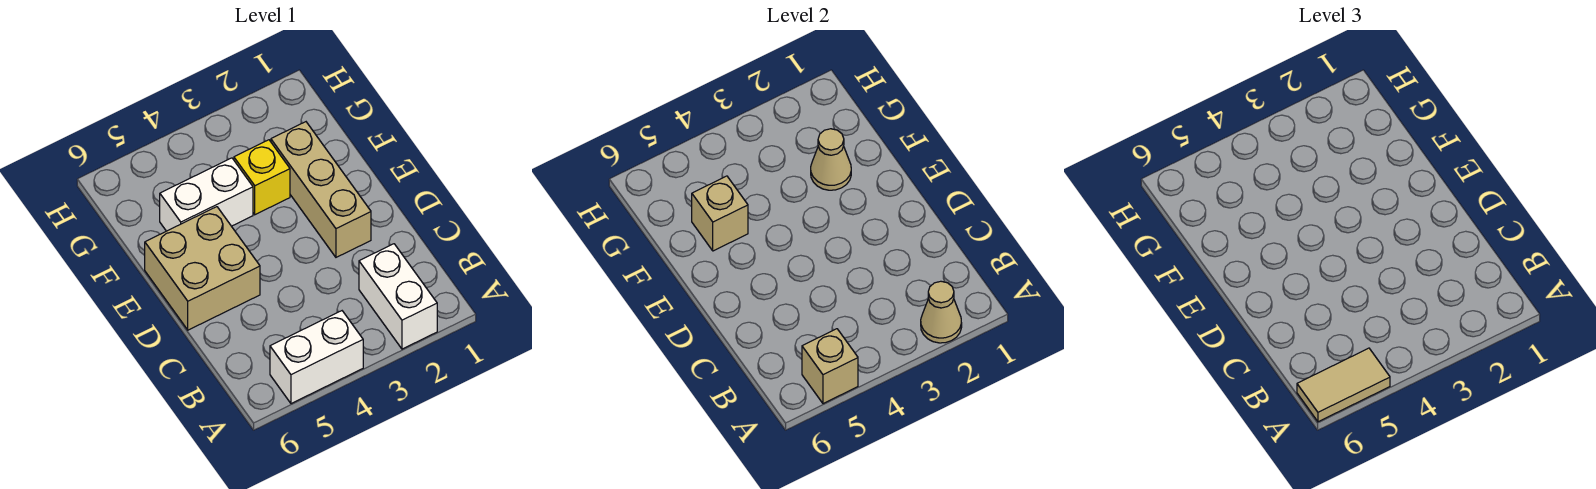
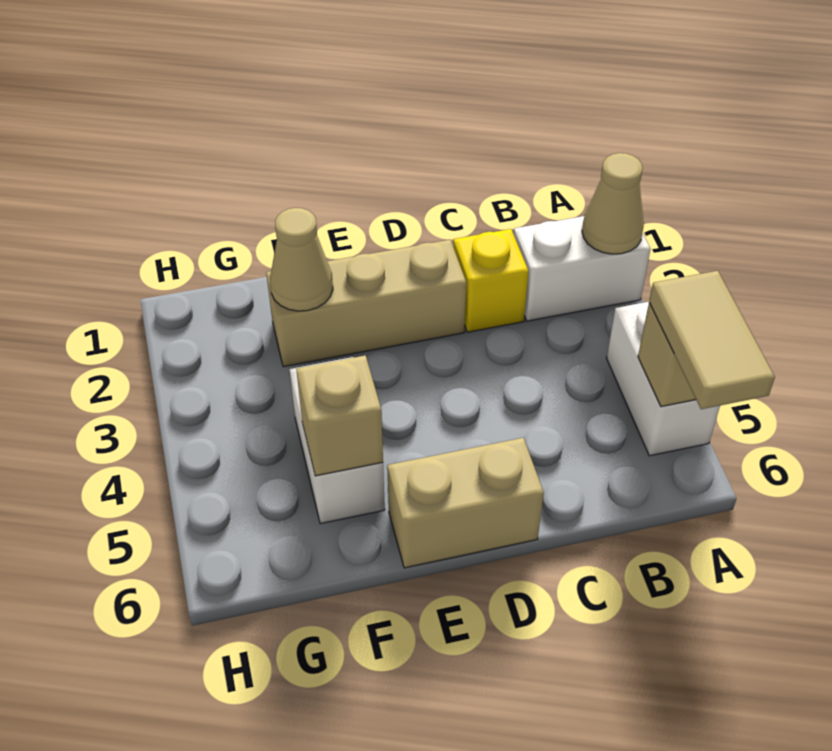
tan brick D5:E6 level 1 -> tan brick D6:E6 level 1
yellow brick F3 level 1 -> yellow brick C2 level 1

